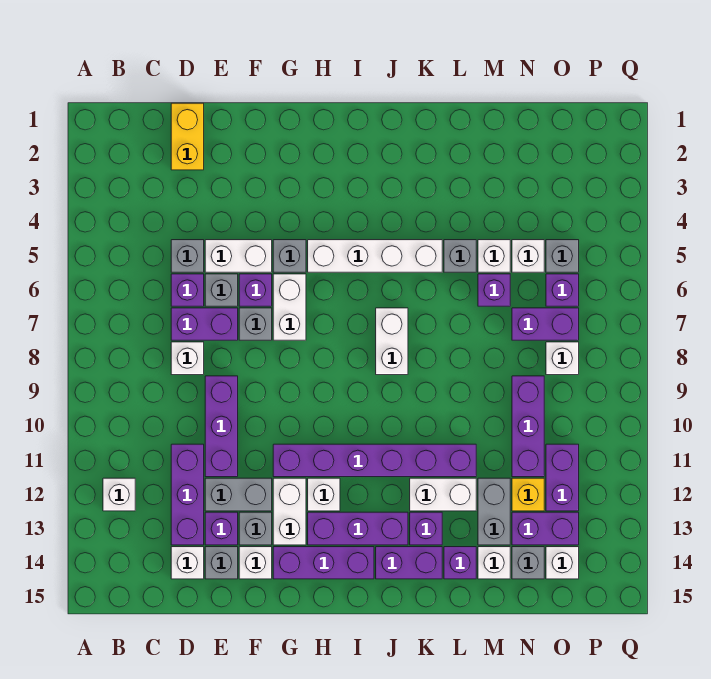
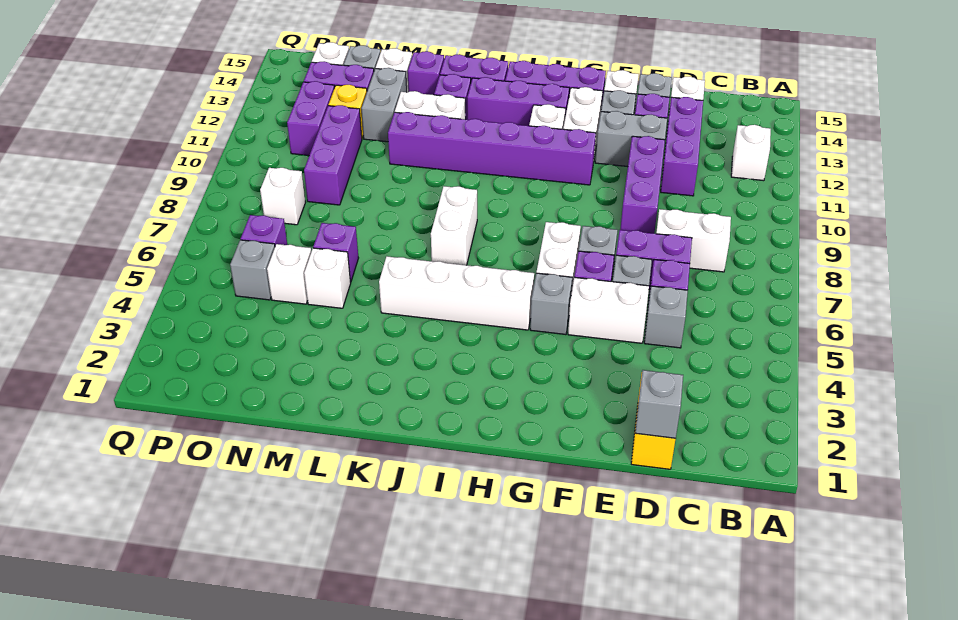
white brick D8 level 1 -> white brick C8:D8 level 1
grey brick L5 level 1 -> grey brick D1 level 2
purple brick N7:O7 level 1 -> none

